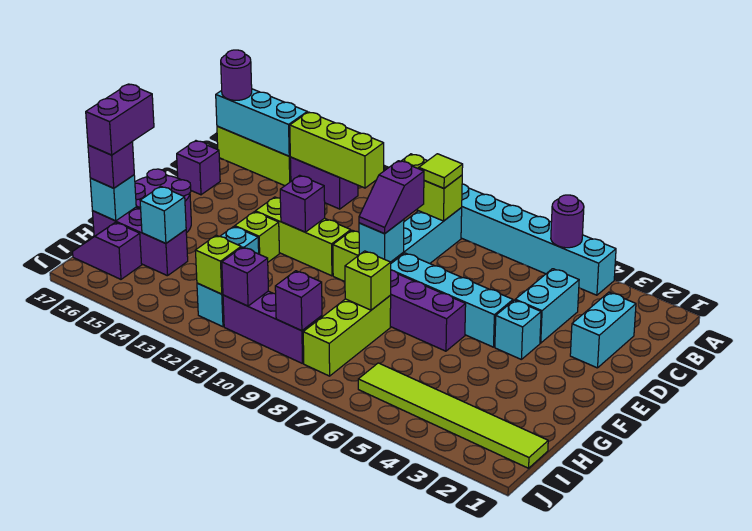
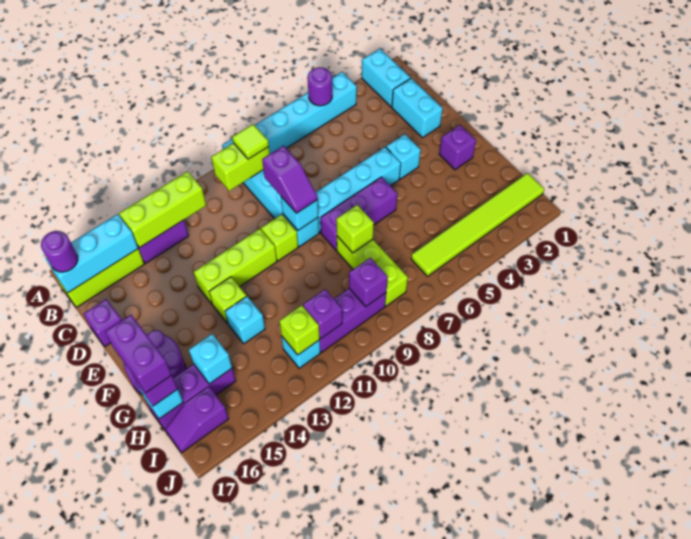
cyan brick C4:D4 level 1 -> cyan brick A2:B2 level 1
purple brick E12 level 2 -> purple brick F2 level 1

